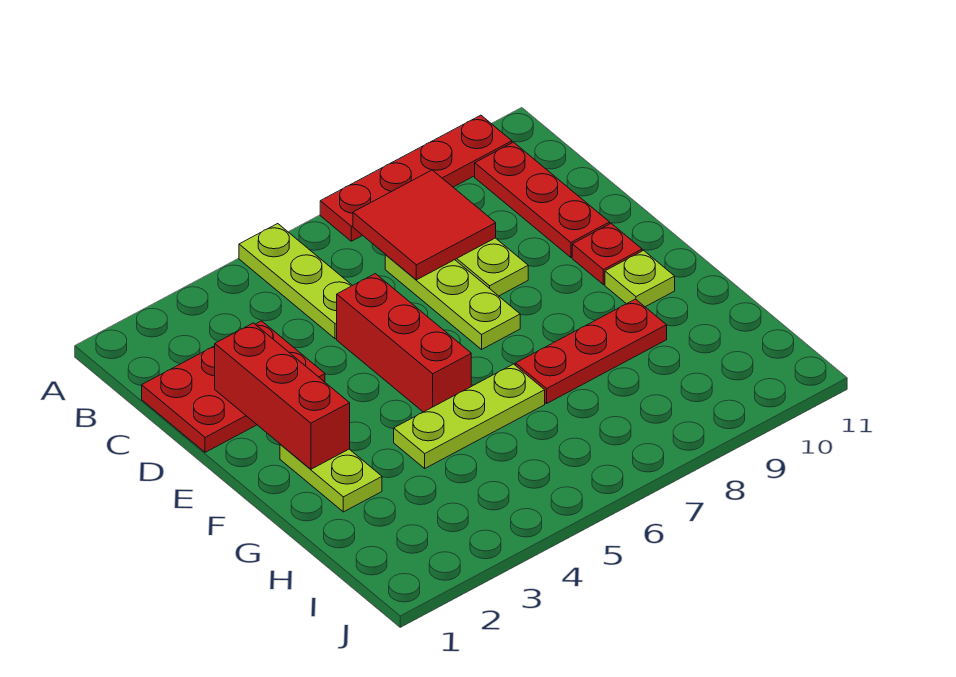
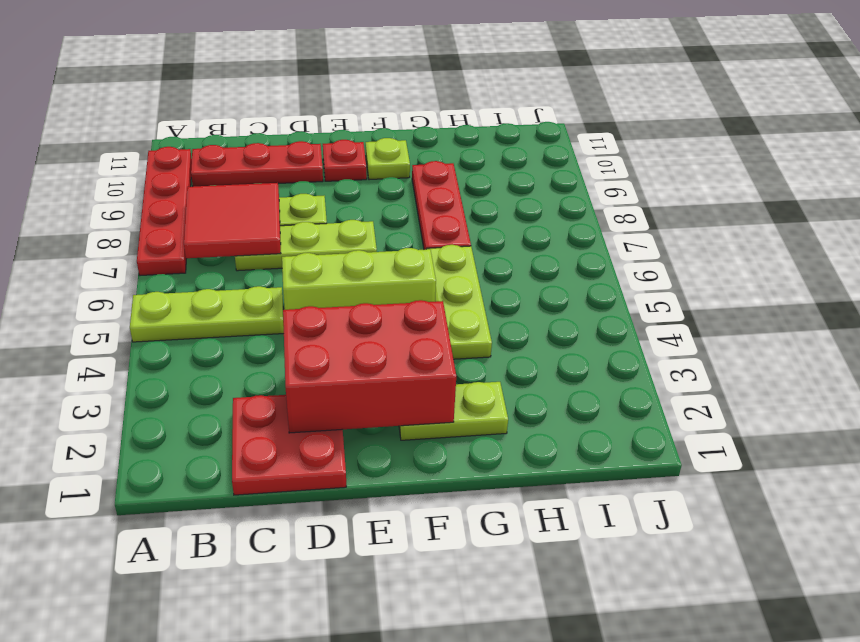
red plate C1:D3 level 1 -> red plate C1:D2 level 1
red brick D2:F2 level 2 -> red brick D2:F3 level 2
red brick D5:F5 level 1 -> lime brick D5:F5 level 1

